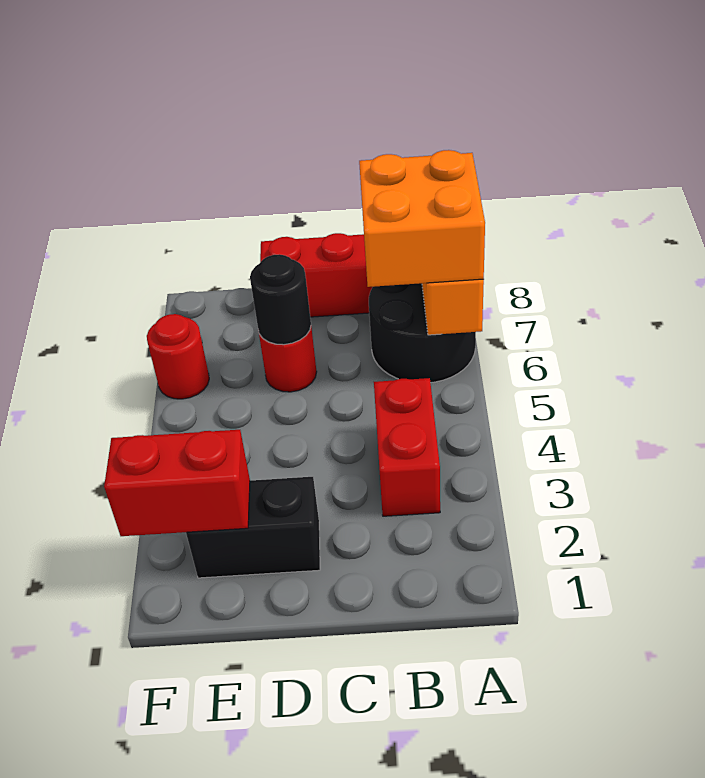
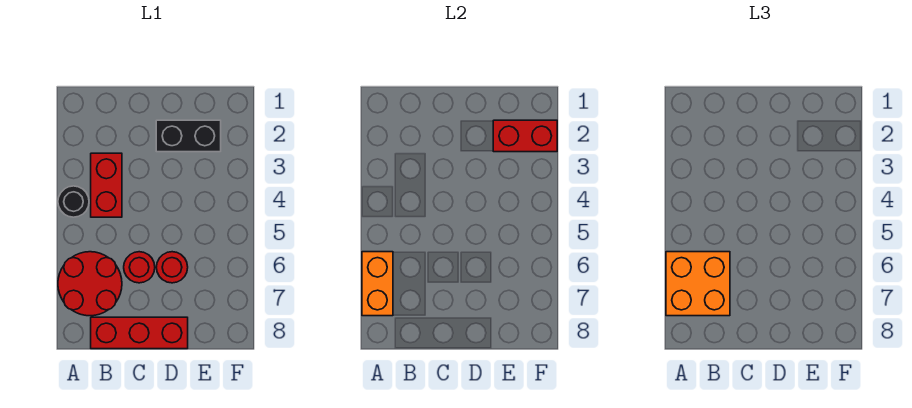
black round brick A6:B7 level 1 -> red round brick A6:B7 level 1
black round brick D6 level 2 -> black round brick A4 level 1
red round brick F6 level 1 -> red round brick C6 level 1

